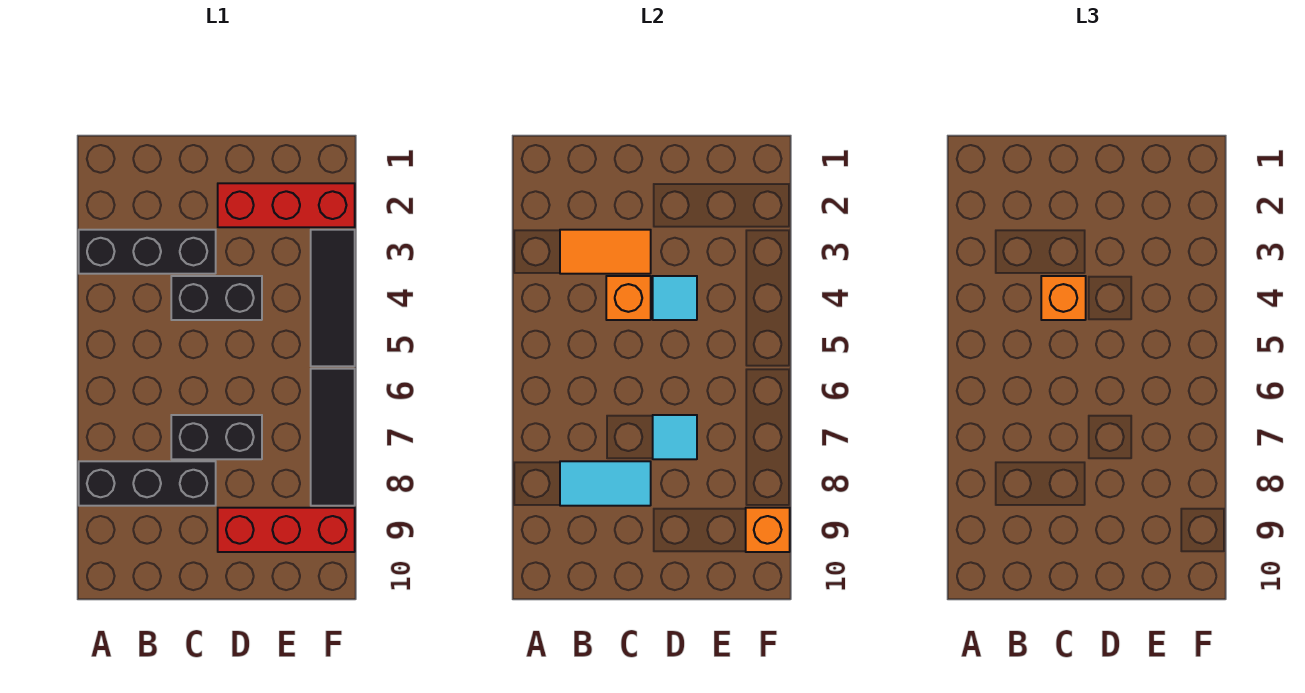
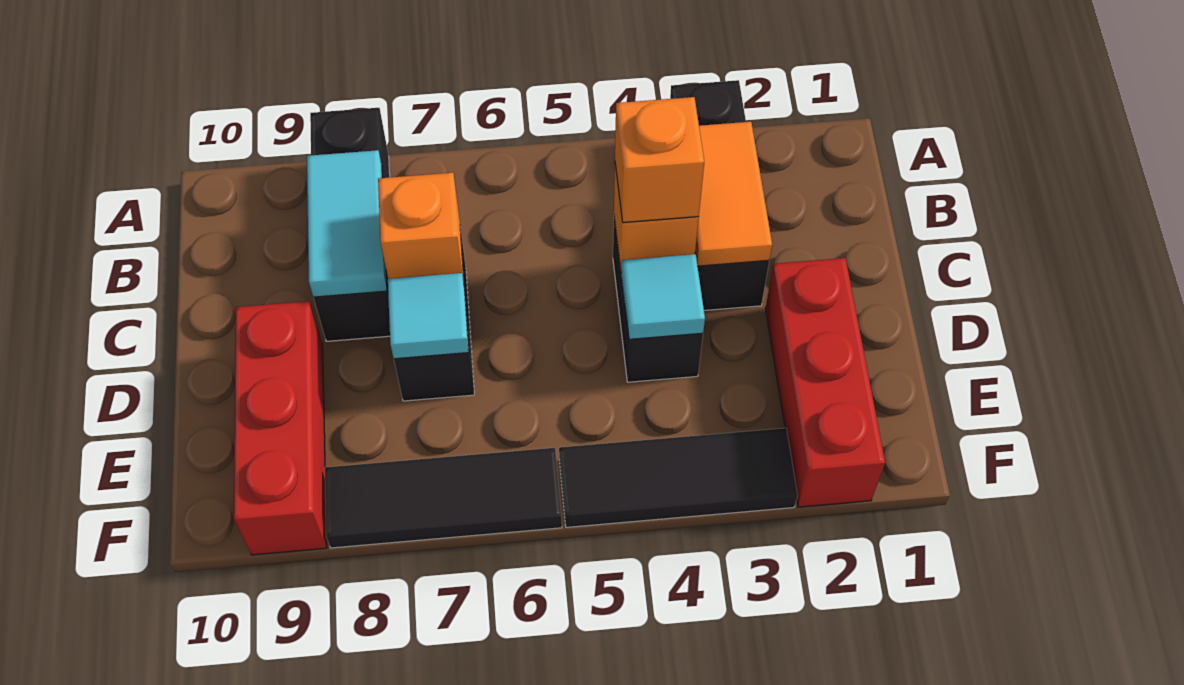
orange brick F9 level 2 -> orange brick C7 level 2

